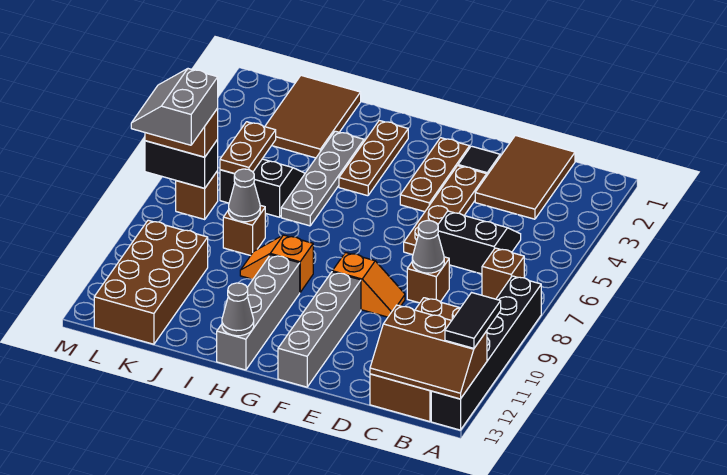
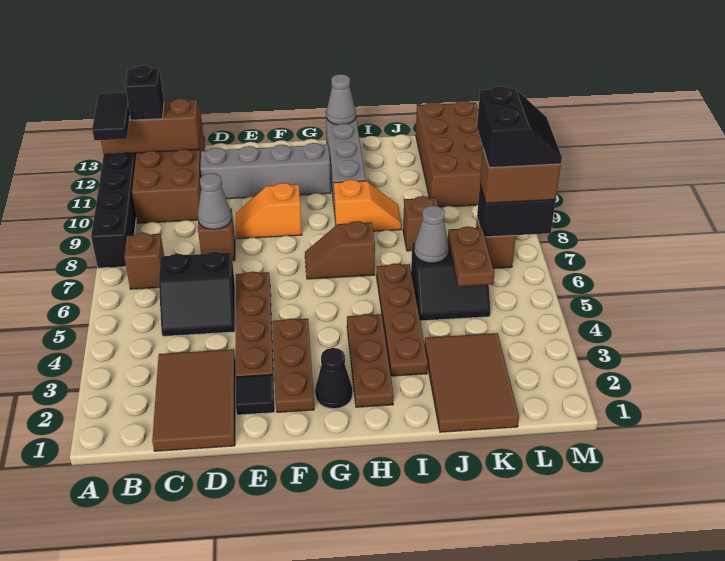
none -> black brick B12 level 3
grey brick F10:F13 level 1 -> grey brick D11:G11 level 1
none -> black cone G2 level 1
none -> brown slope G7:H7 level 1 top H
grey plate I3:I6 level 1 -> brown plate I3:I6 level 1
grey cone J8 level 2 -> grey cone J6 level 2
grey slope L7:M8 level 4 top L -> black slope L7:M8 level 4 top L

